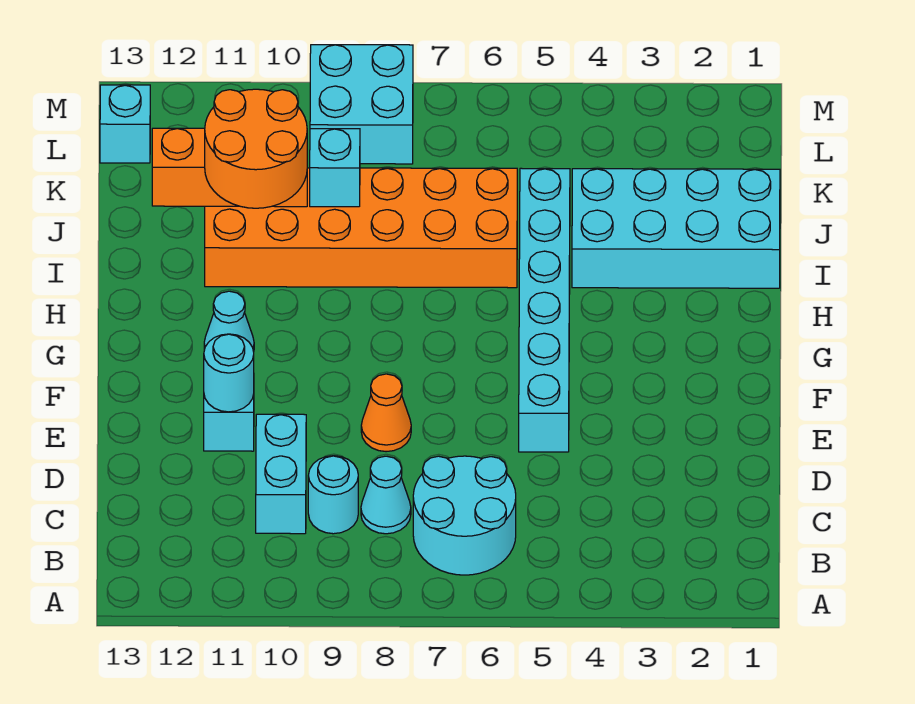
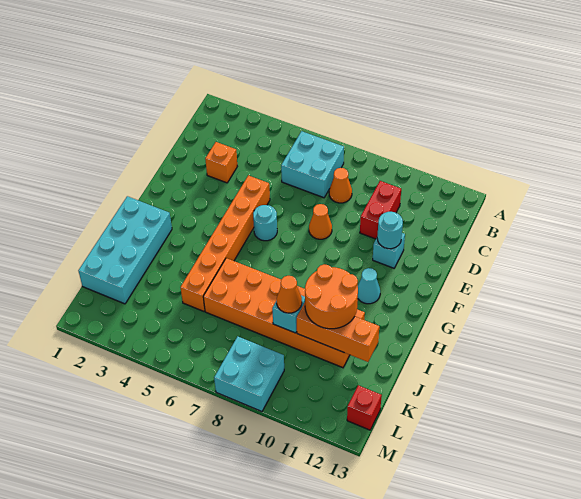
cyan round brick B6:C7 level 1 -> cyan brick B6:C7 level 1
cyan cone C8 level 1 -> orange cone C8 level 1
cyan round brick C9 level 1 -> cyan round brick F6 level 1
cyan brick C10:D10 level 1 -> red brick C10:D10 level 1
none -> orange brick D3 level 1
cyan brick E5:J5 level 1 -> orange brick E5:J5 level 1
cyan brick I1:J4 level 1 -> cyan brick H1:K2 level 1
none -> orange cone J9 level 3
cyan brick L13 level 1 -> red brick L13 level 1

